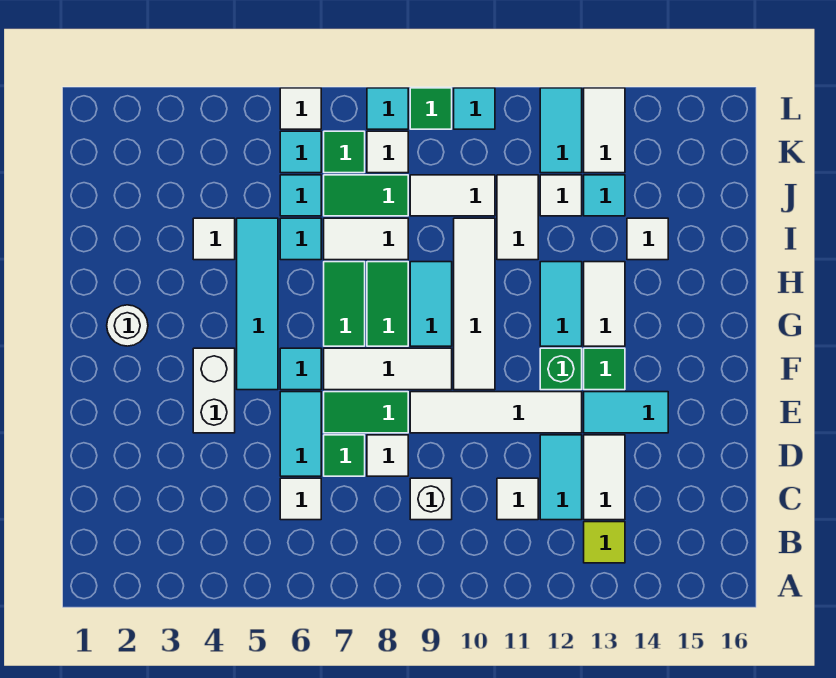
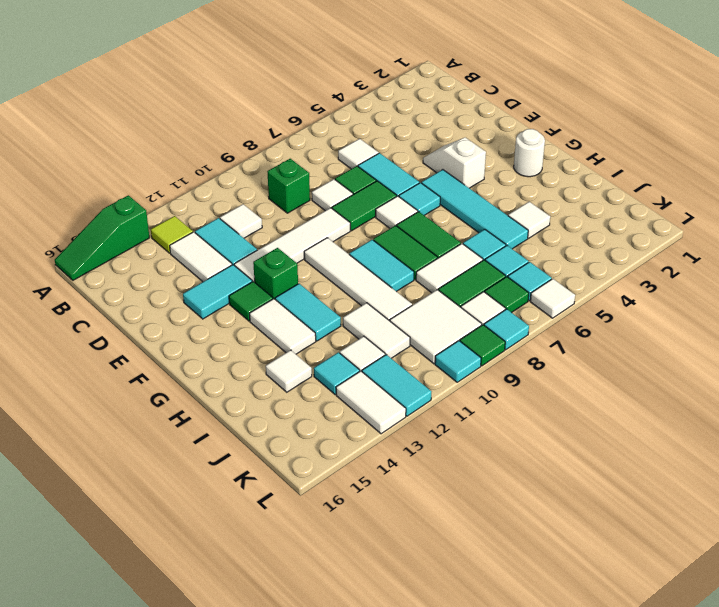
none -> green slope A14:A16 level 1 top 14
white brick C9 level 1 -> green brick C9 level 1
white brick E4:F4 level 1 -> white slope E4:F4 level 1 top F
white tile F7:F9 level 1 -> white tile F7 level 1
white tile J9:J10 level 1 -> white tile J9:K10 level 1

